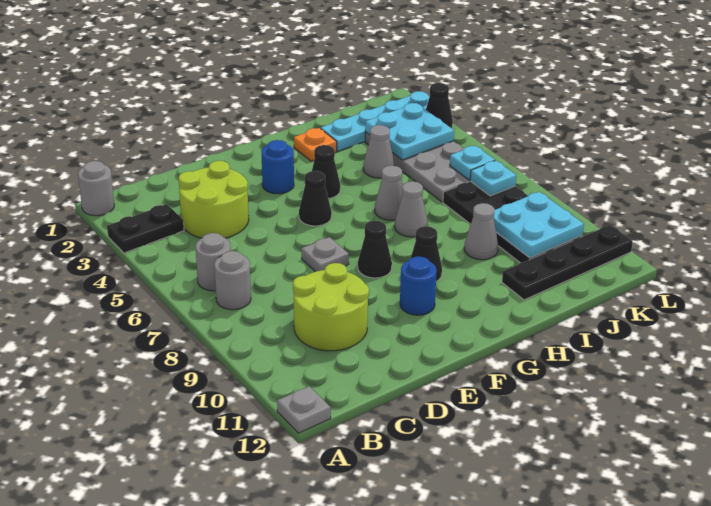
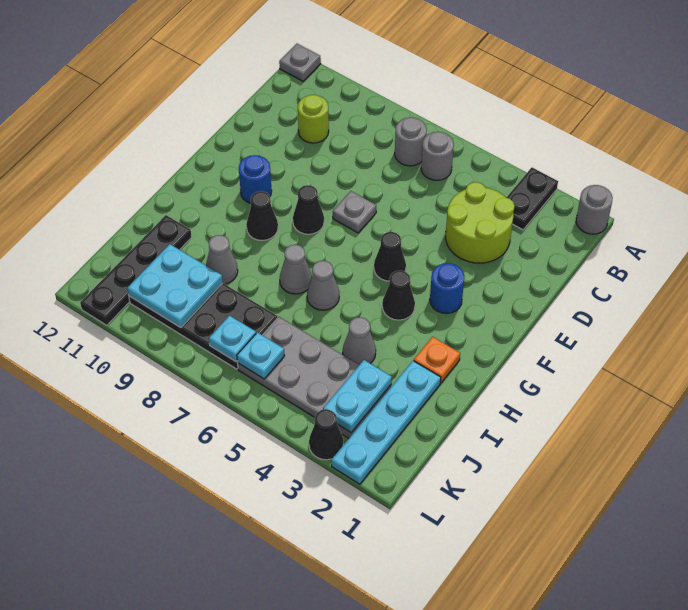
lime round brick C9:D10 level 1 -> lime round brick C10 level 1
cyan plate J3:K4 level 2 -> cyan plate J3:K3 level 2

